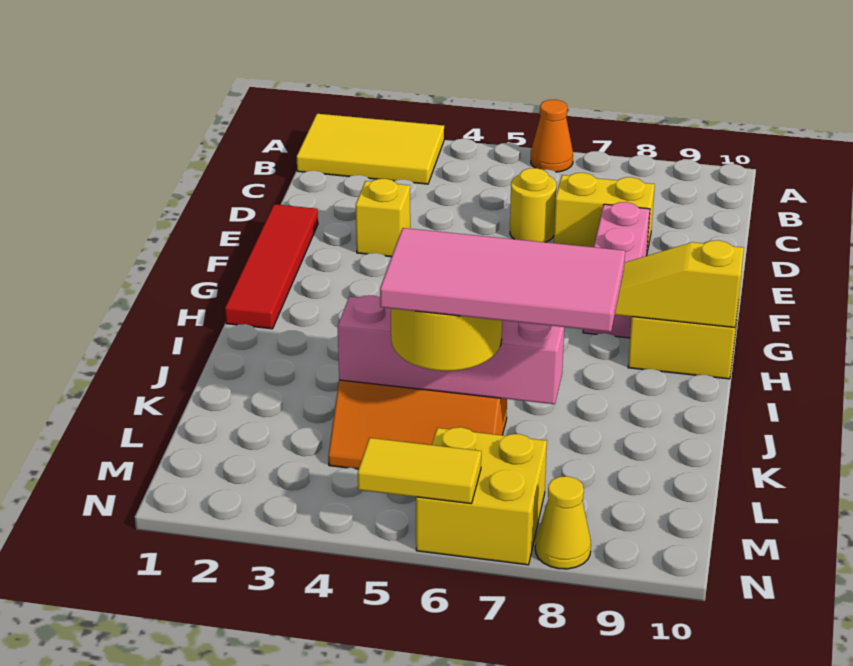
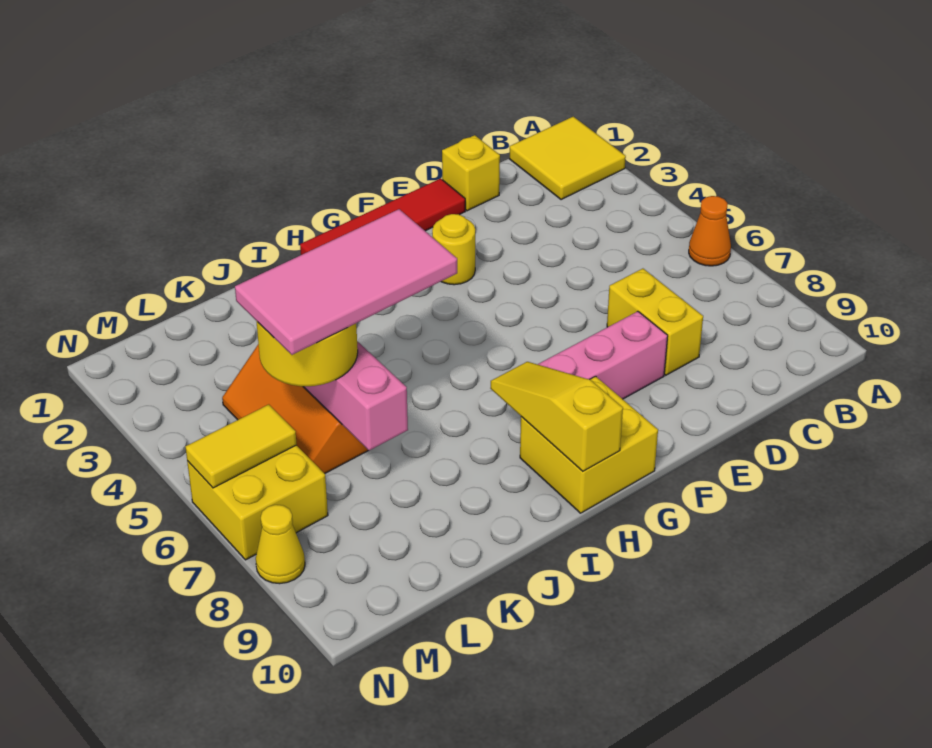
yellow tile A1:B3 level 1 -> yellow tile A1:B2 level 1
yellow round brick D6 level 1 -> yellow round brick F3 level 1
yellow brick E3 level 1 -> yellow brick D1 level 1
pink tile K5:L8 level 4 -> pink tile I5:L6 level 4
yellow tile N5:N6 level 2 -> yellow tile M6:N6 level 2

